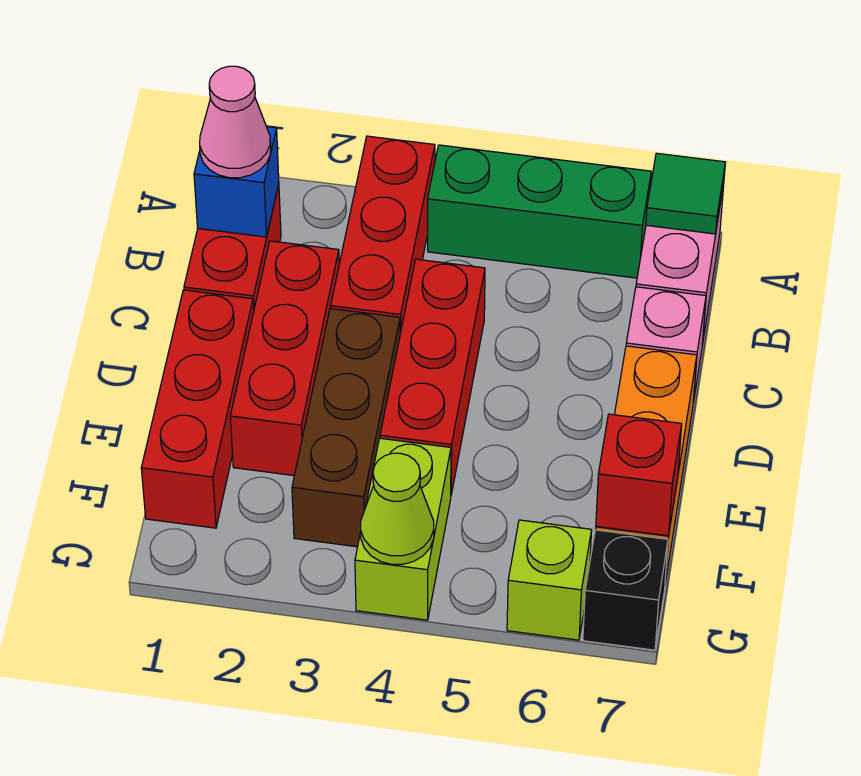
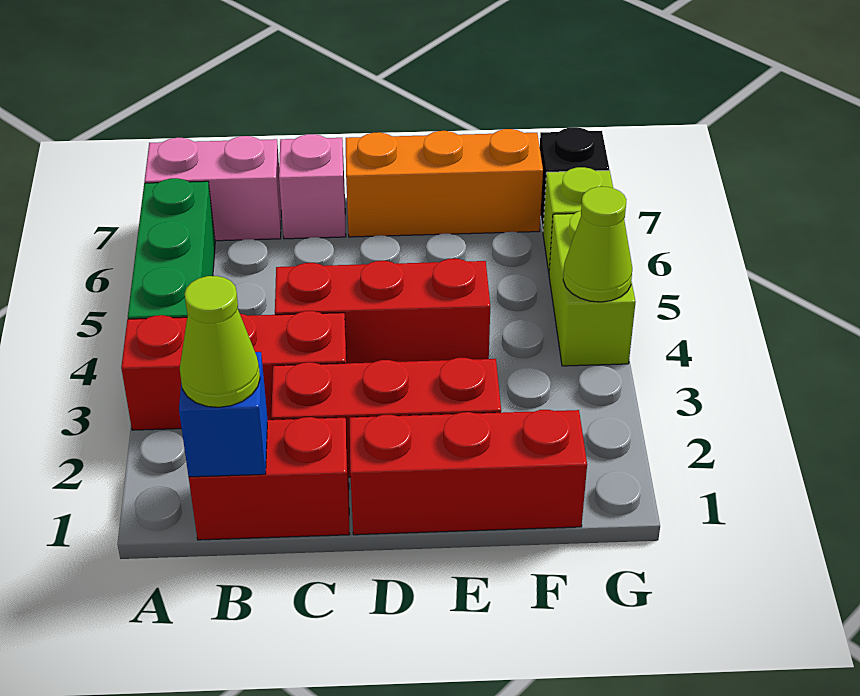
green tile A7 level 2 -> none
pink cone B1 level 3 -> lime cone B1 level 3
brown brick D3:F3 level 1 -> none
lime brick F4:G4 level 1 -> lime brick G4:G5 level 1
red brick F7 level 2 -> none

